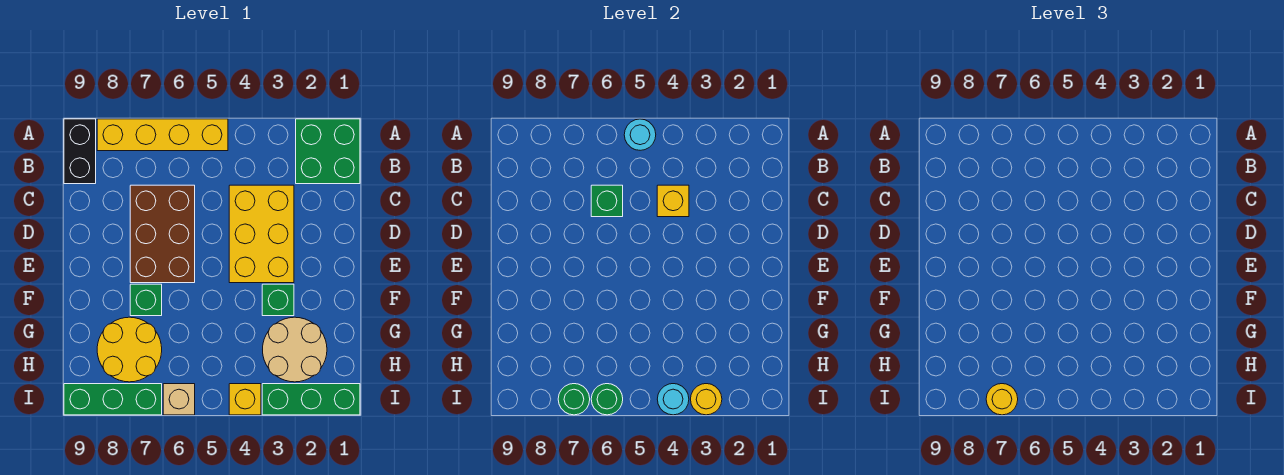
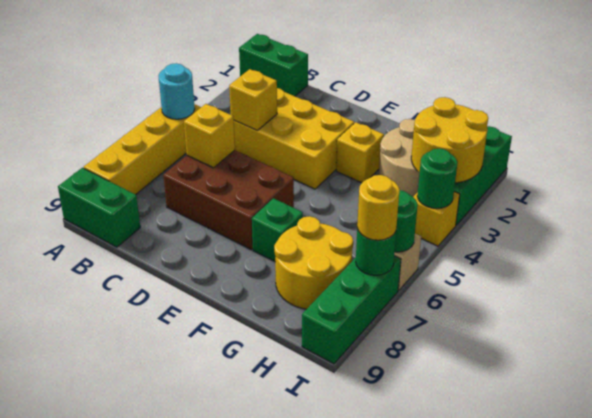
green brick A1:B2 level 1 -> green brick A1:B1 level 1
black brick A9:B9 level 1 -> green brick A9:B9 level 1
green brick C6 level 2 -> yellow brick C6 level 2
green brick F3 level 1 -> yellow brick F3 level 1
yellow round brick I3 level 2 -> yellow round brick H2:I3 level 2
cyan round brick I4 level 2 -> green round brick I4 level 2

